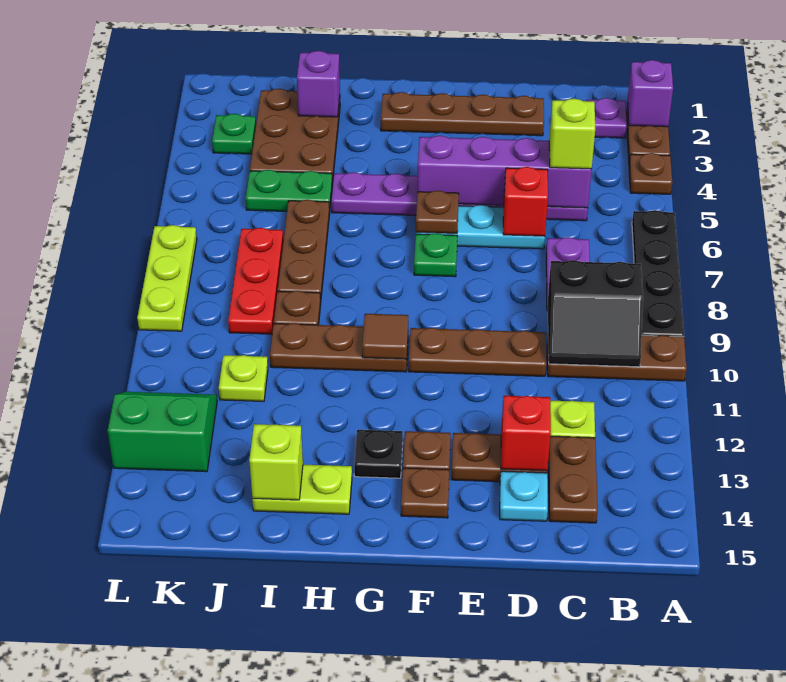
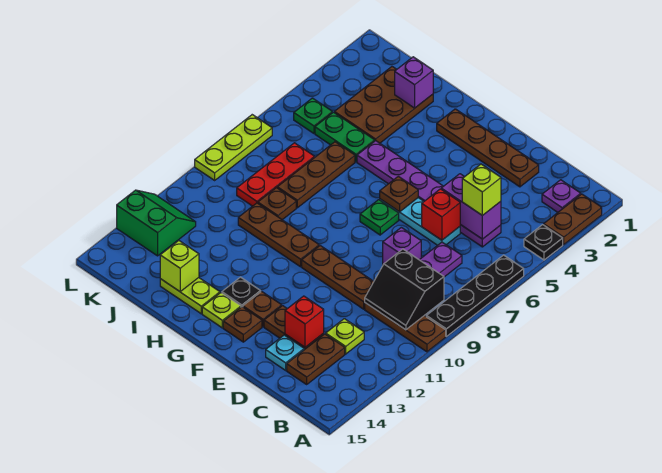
purple brick A2 level 2 -> purple brick D8 level 1
brown plate A4 level 1 -> black plate A4 level 1
purple brick C5:F5 level 2 -> purple brick C5:D5 level 2
brown tile G10 level 2 -> none
lime plate J11 level 1 -> lime plate G14 level 1
green plate K3 level 1 -> green plate K5 level 1

